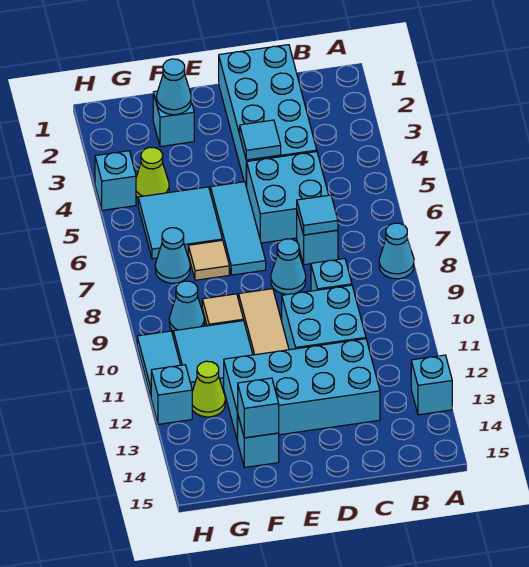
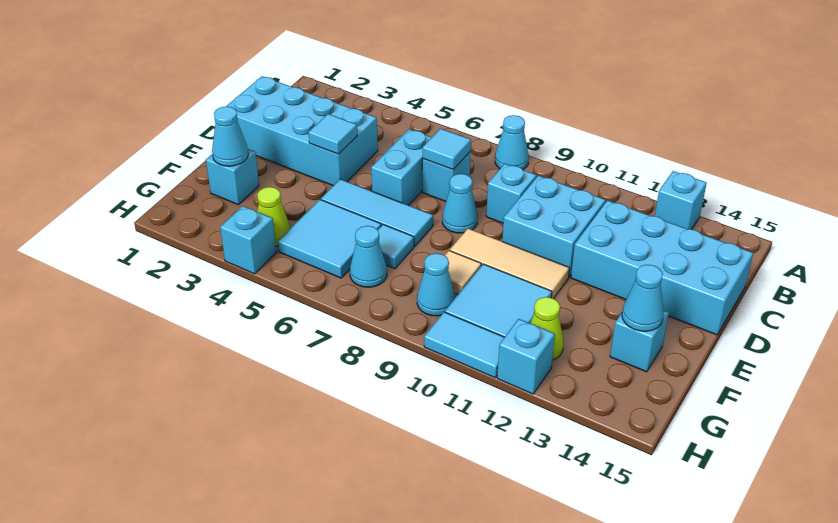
cyan brick C5:D6 level 1 -> cyan brick C6:D6 level 1
cyan brick C12:F13 level 1 -> cyan brick C12:D15 level 1
tan tile F7 level 1 -> cyan tile F7 level 1
cyan brick F14 level 2 -> cyan cone F14 level 2

